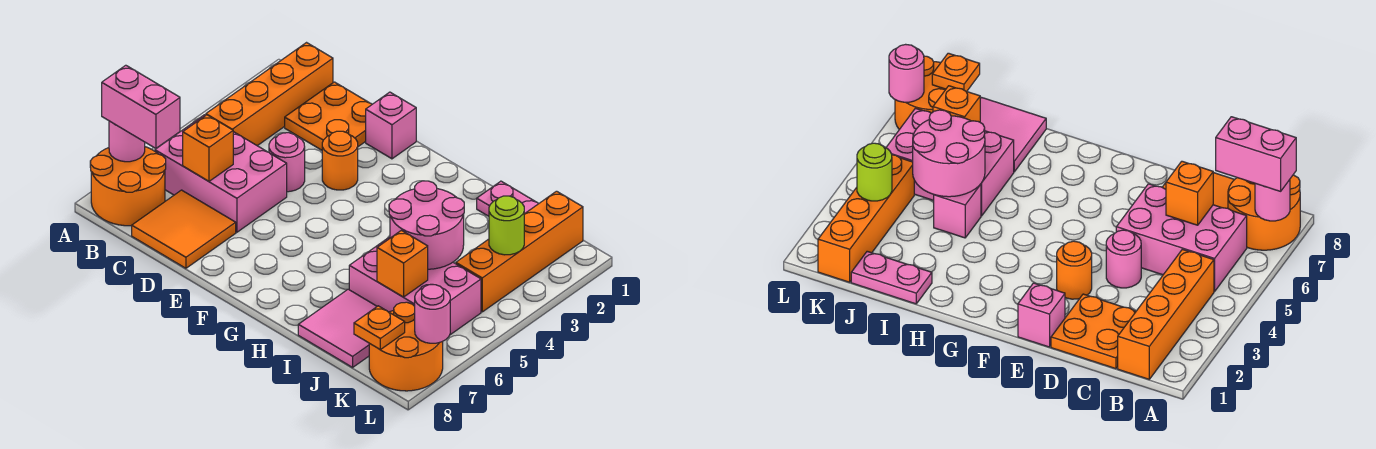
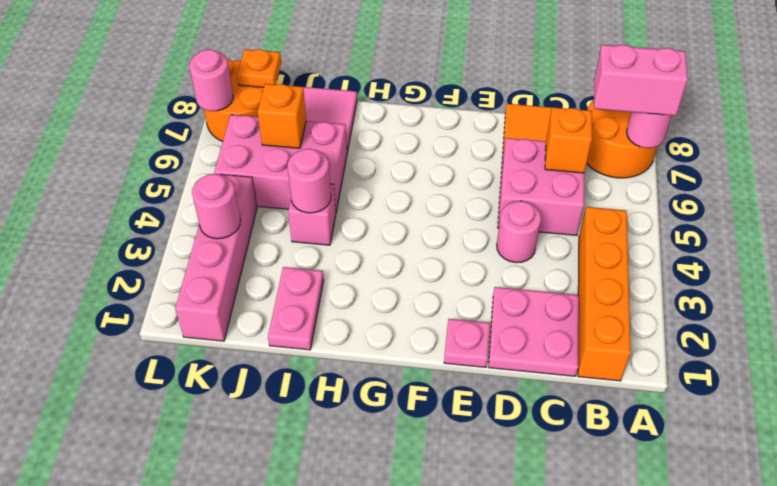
pink brick B5:D6 level 1 -> pink brick C5:D6 level 1
orange plate C1:D2 level 1 -> pink plate C1:D2 level 1
pink brick E1 level 1 -> pink plate E1 level 1
orange round brick E3 level 1 -> none
pink plate I1:J1 level 1 -> pink plate I1:I2 level 1
pink round brick I4:J5 level 2 -> pink round brick I4 level 2
orange brick K1:K4 level 1 -> pink brick K1:K4 level 1
lime round brick K3 level 2 -> pink round brick K3 level 2

